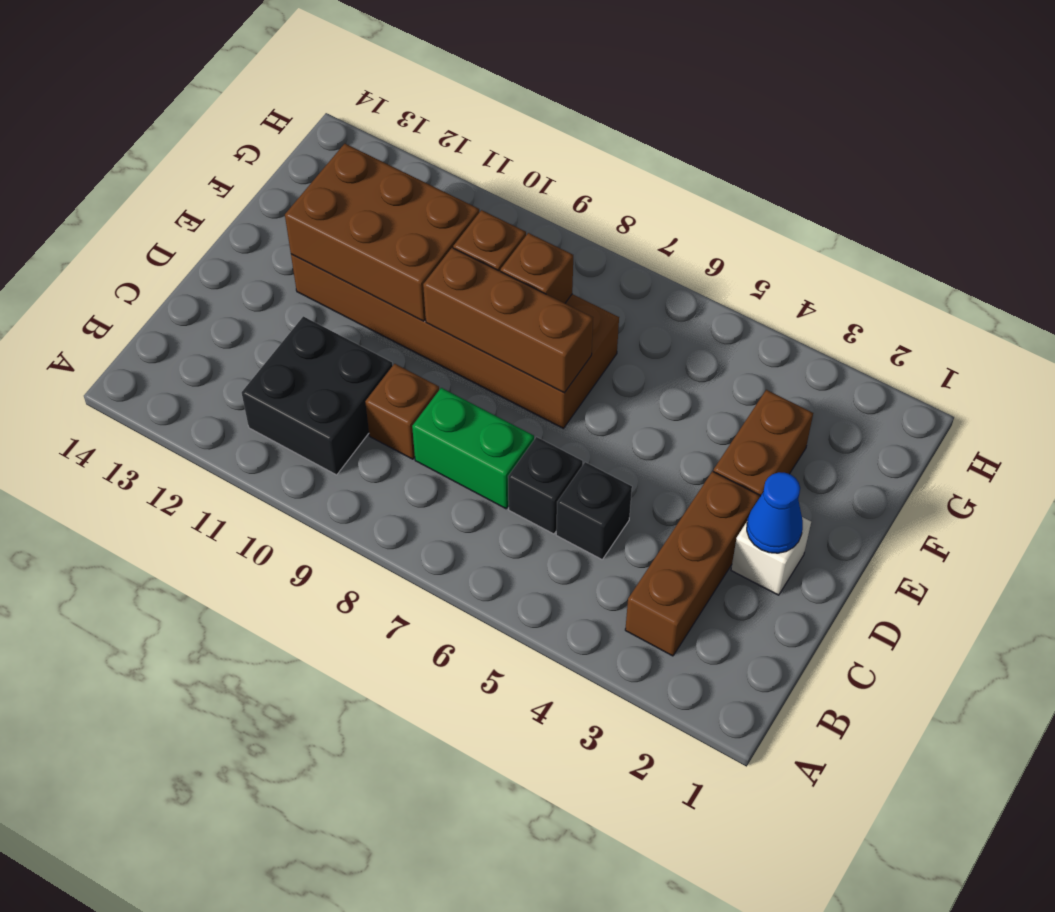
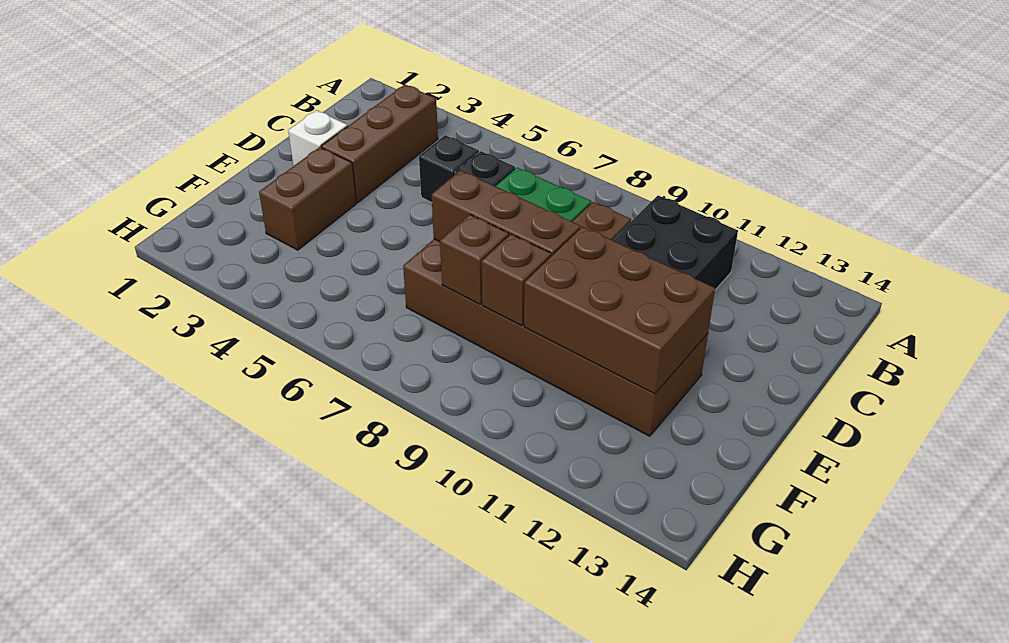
blue cone D2 level 2 -> none

